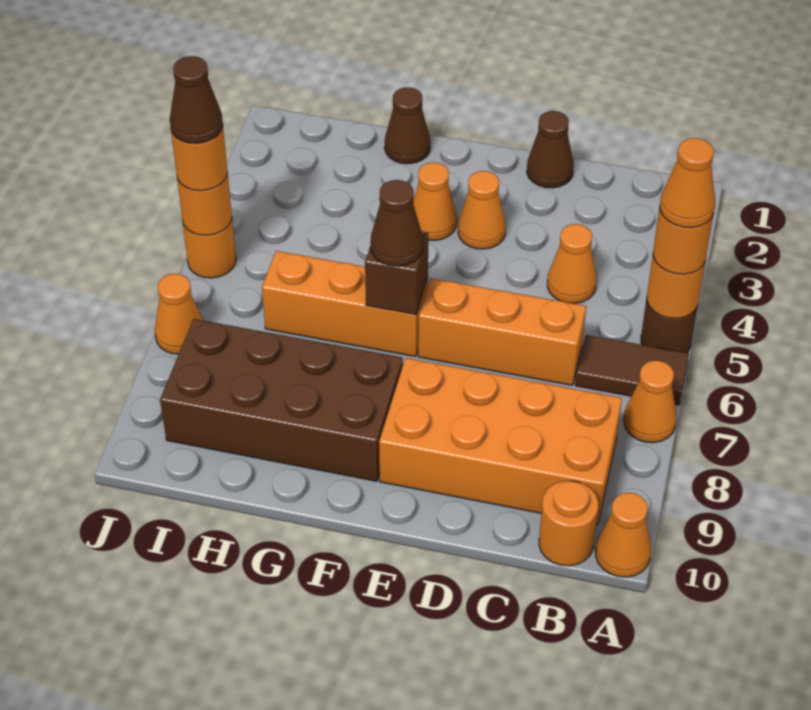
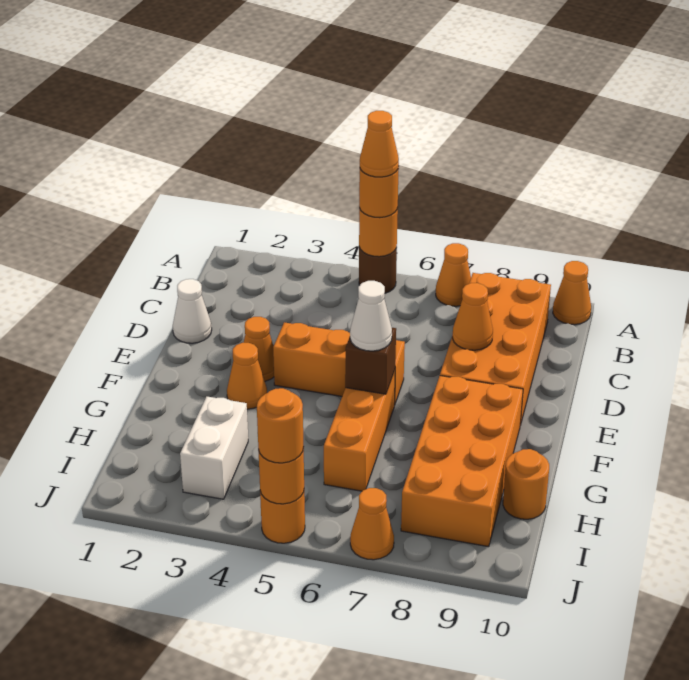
brown tile A6:B6 level 1 -> none
orange round brick B10 level 1 -> orange round brick H10 level 1
orange cone C4 level 1 -> orange cone D8 level 2
orange brick C6:E6 level 1 -> orange brick E4:E6 level 1
brown cone D1 level 1 -> white cone D1 level 1
brown cone F6 level 3 -> white cone F6 level 3
brown brick F8:I9 level 1 -> orange brick F8:I9 level 1
brown cone G1 level 1 -> none
none -> white brick H3:I3 level 1
brown cone J5 level 4 -> none

